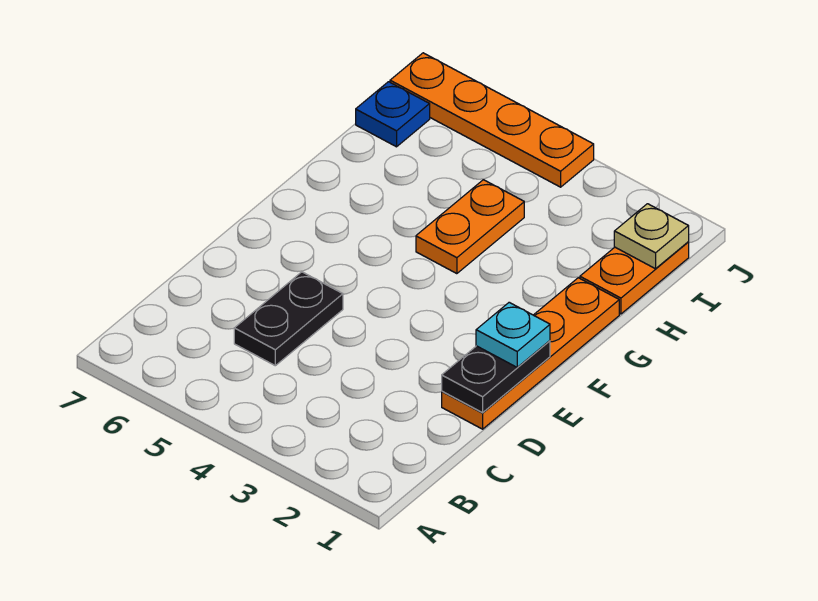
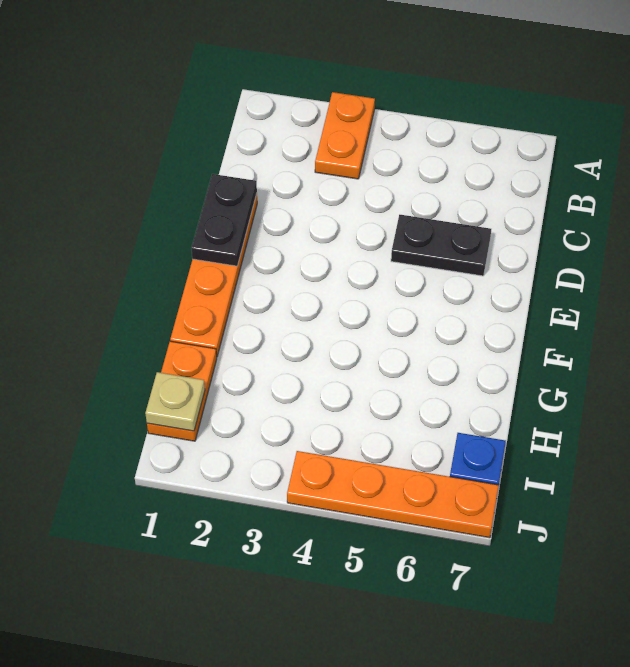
black plate C5:D5 level 1 -> black plate D5:D6 level 1
cyan plate E1 level 3 -> none
orange plate G4:H4 level 1 -> orange plate A3:B3 level 1

